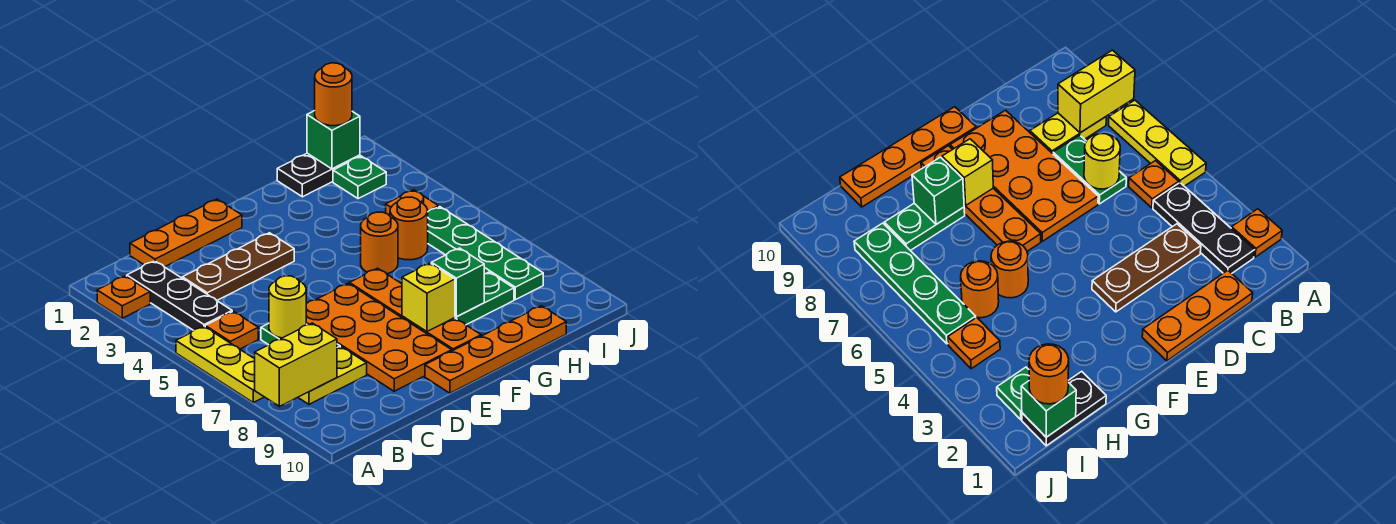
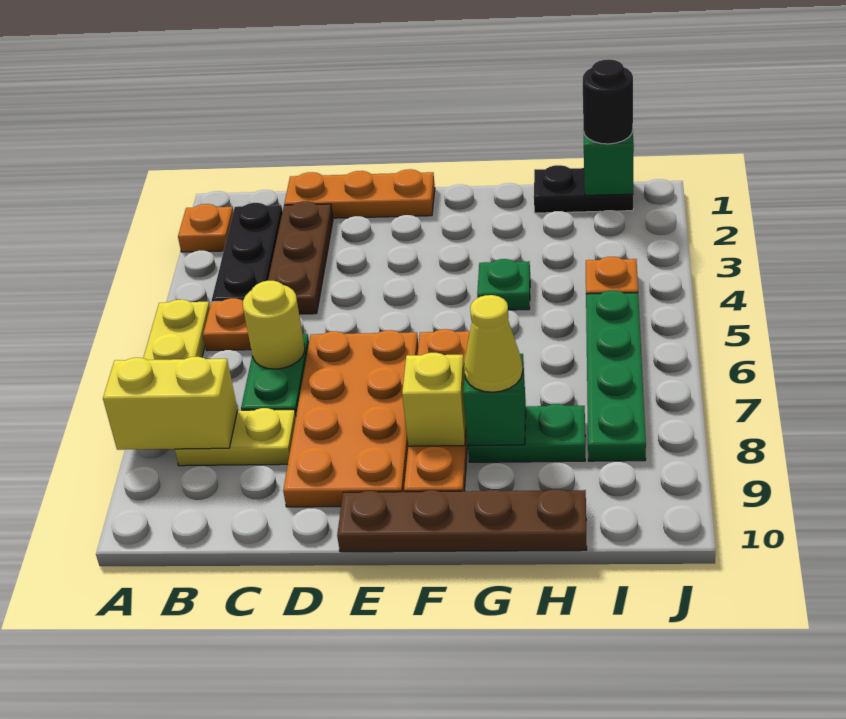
brown plate C3:E3 level 1 -> brown plate C2:C4 level 1
orange plate E10:H10 level 1 -> brown plate E10:H10 level 1
orange round brick G5 level 1 -> none
none -> yellow cone G8 level 3
orange round brick H5 level 1 -> none
orange round brick I1 level 3 -> black round brick I1 level 3
green plate I2 level 1 -> green plate G4 level 1

